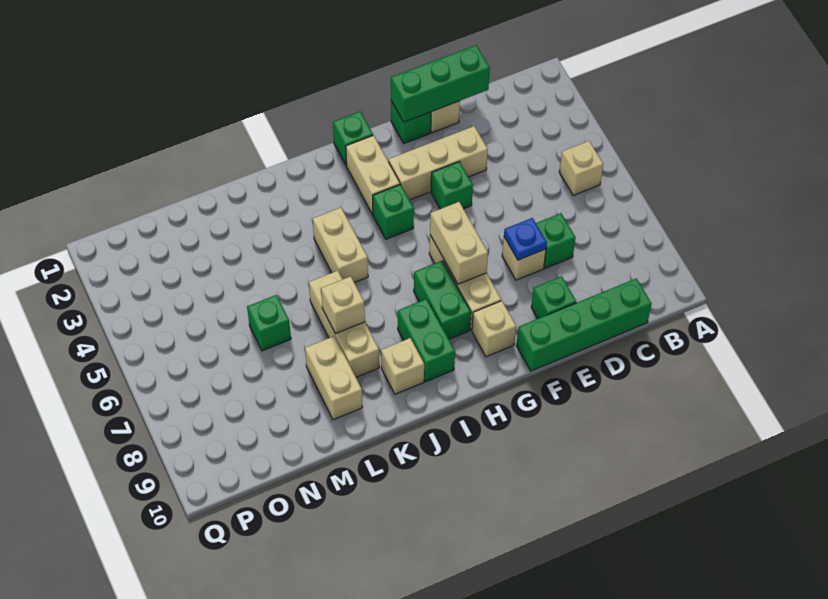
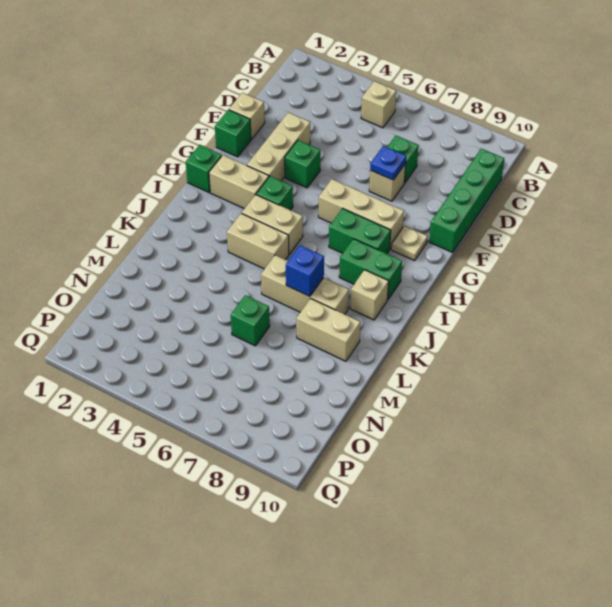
green brick D1:F1 level 2 -> none
green brick E9 level 1 -> none
tan brick G6:G7 level 2 -> tan brick I4:I5 level 1
tan brick G9 level 1 -> tan plate G9 level 1
tan brick K7 level 2 -> blue brick K7 level 2

